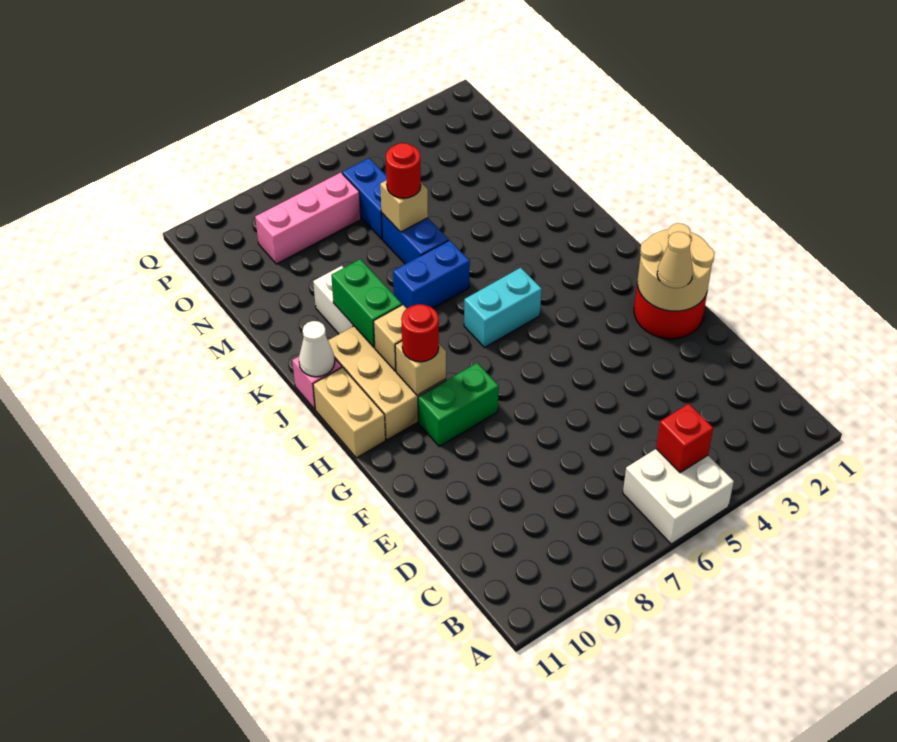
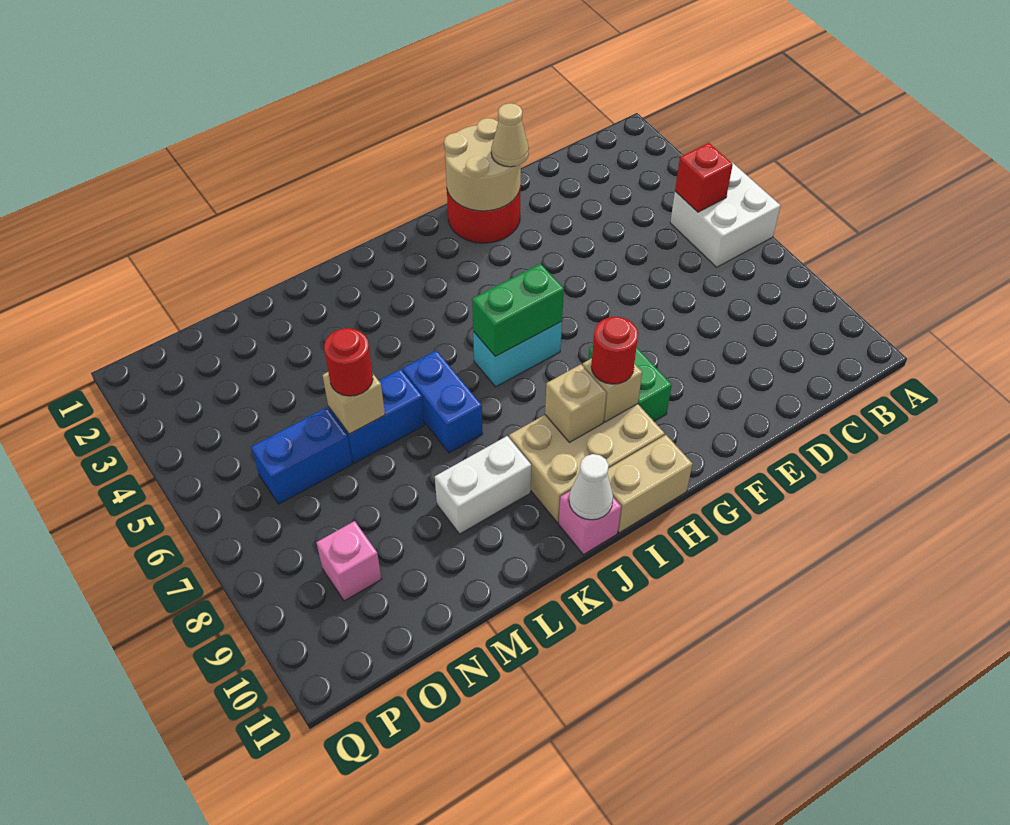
cyan brick I5:I6 level 1 -> cyan brick H6:I6 level 1
green brick J9:K9 level 2 -> green brick H6:I6 level 2
pink brick O7:O9 level 1 -> pink brick O9 level 1

